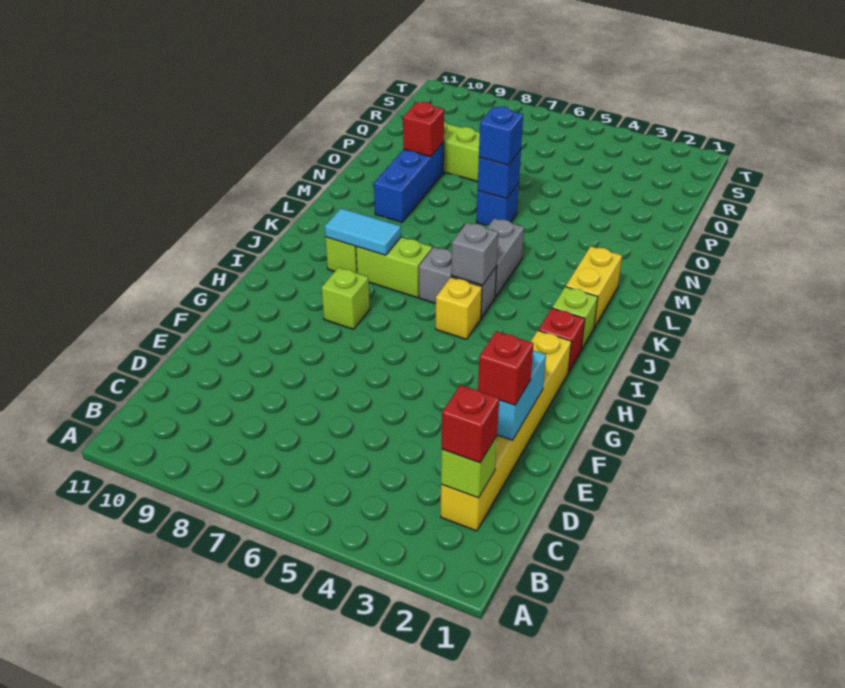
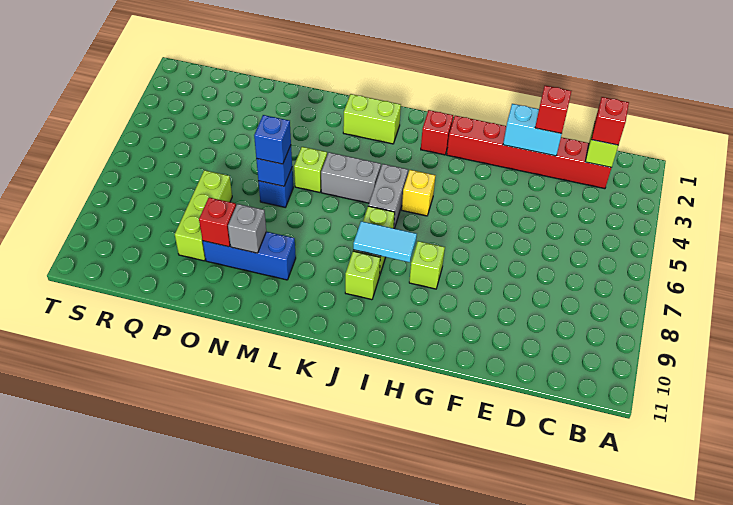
yellow brick C2:H2 level 1 -> red brick C2:H2 level 1
lime brick J2 level 1 -> lime brick M5 level 1
grey brick J5 level 2 -> grey brick N9 level 2
cyan tile J8:J9 level 2 -> cyan tile I8:J8 level 2
yellow brick K2:L2 level 1 -> lime brick K2:L2 level 1

